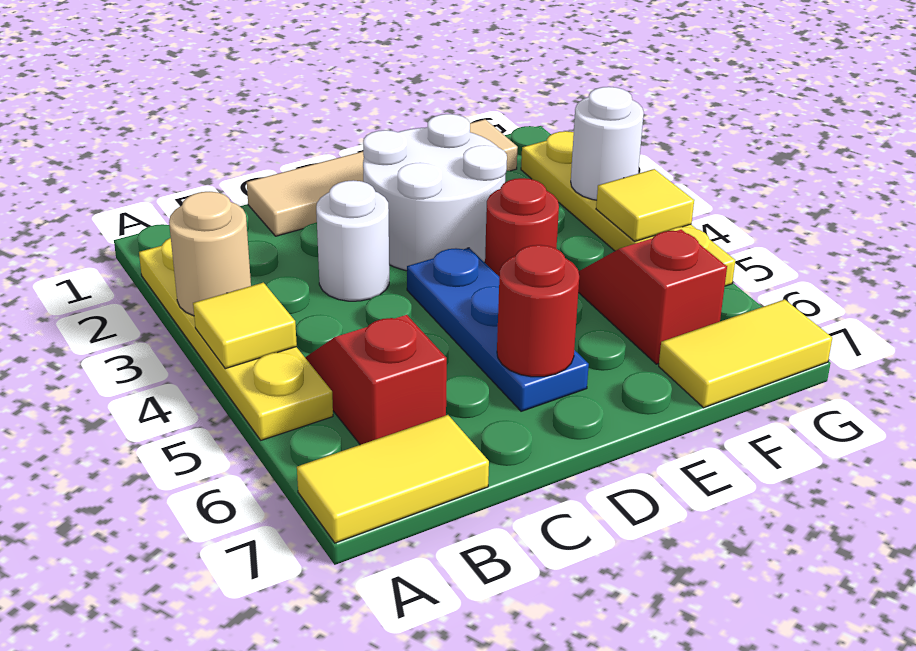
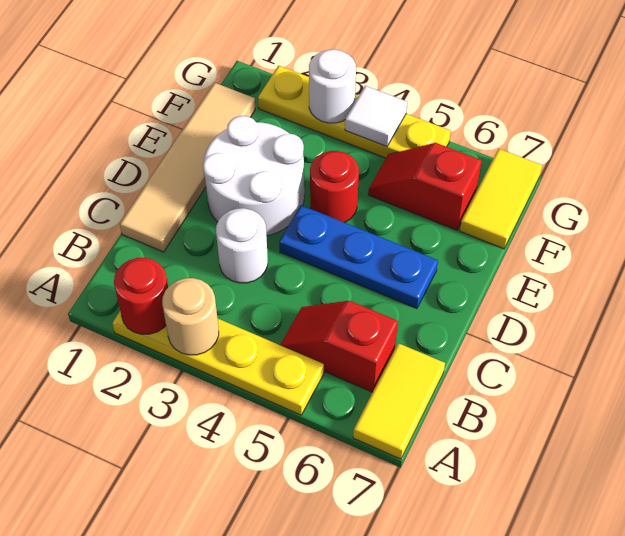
yellow tile A4 level 2 -> none
red round brick D6 level 2 -> red round brick A2 level 2
yellow tile G4 level 2 -> white tile G4 level 2

